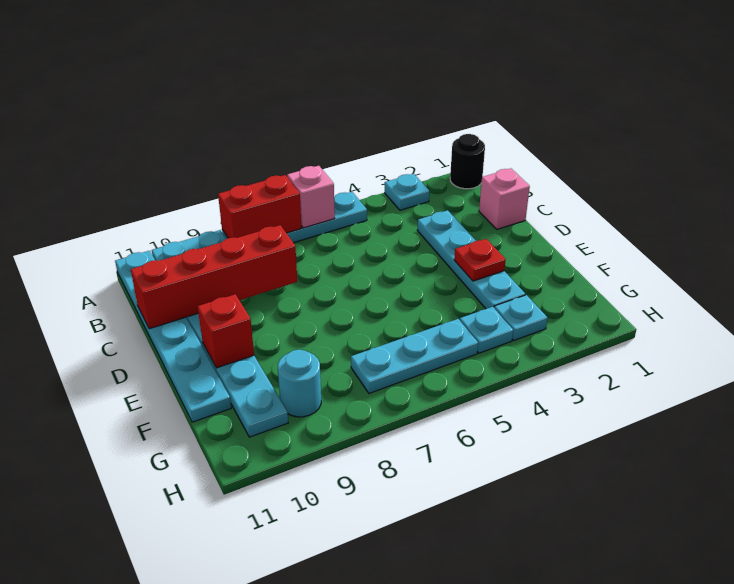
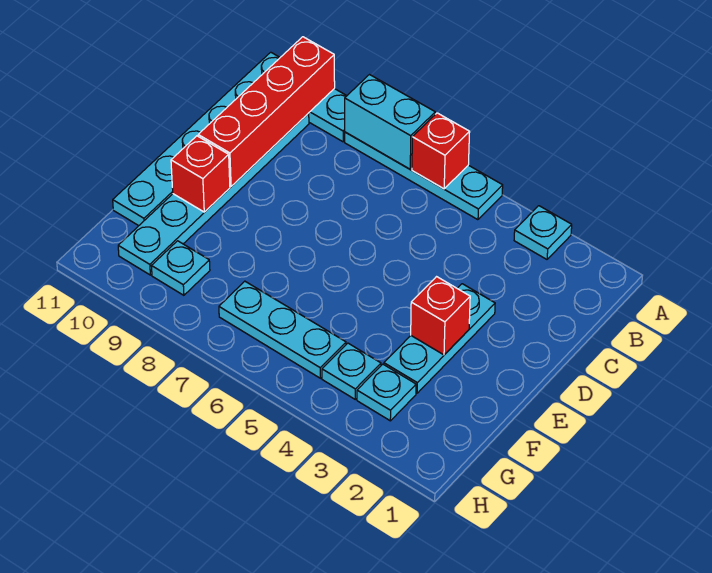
black round brick A1 level 1 -> none
pink brick A6 level 2 -> red brick A6 level 2
red brick A7:A8 level 2 -> cyan brick A7:A8 level 2
pink brick C1 level 1 -> none
cyan plate C3:F3 level 1 -> cyan plate D3:F3 level 1
red brick C8:C11 level 2 -> red brick A10:D10 level 2
red plate E3 level 2 -> red brick E3 level 2
cyan round brick G9 level 1 -> cyan plate G9 level 1

